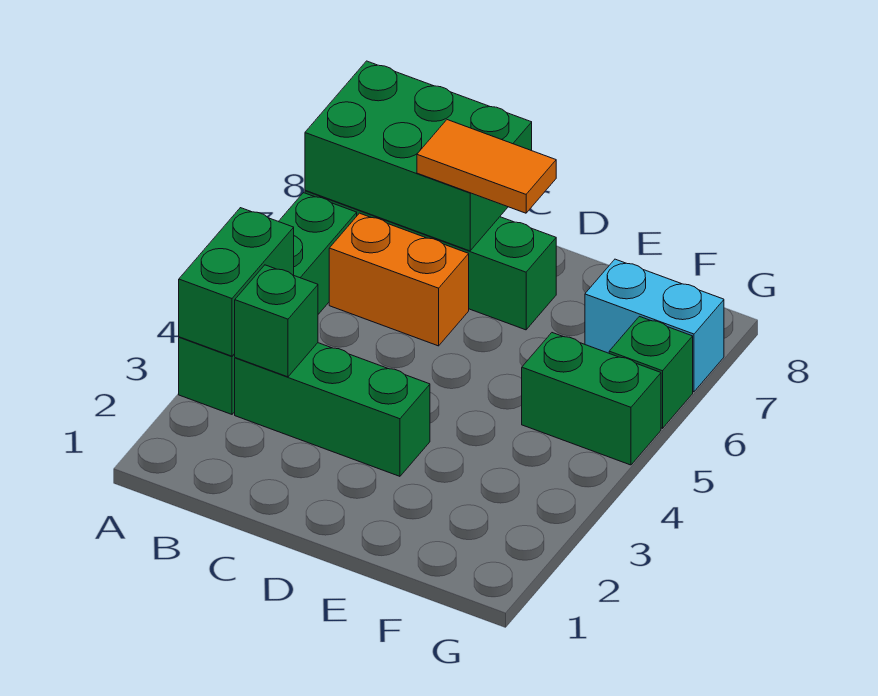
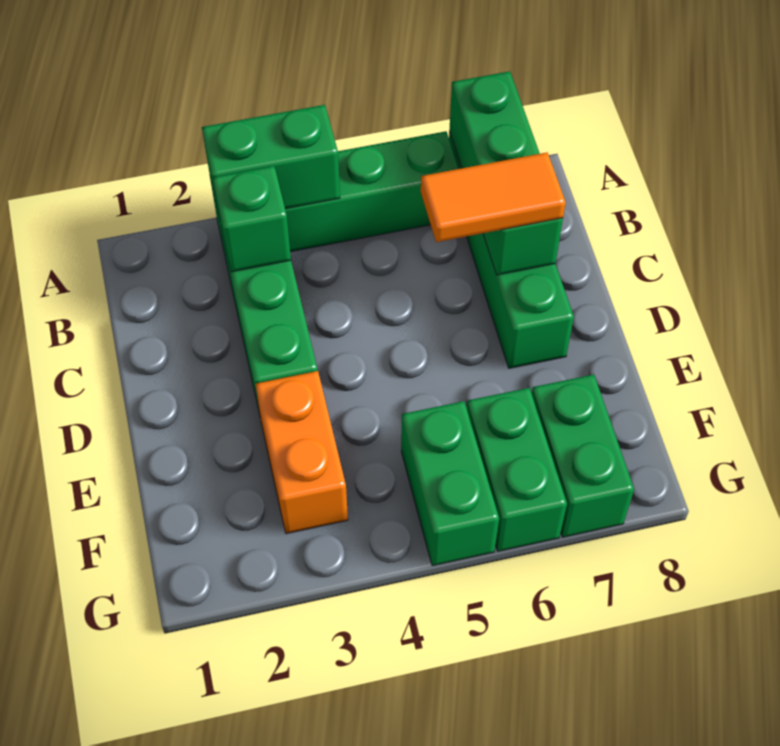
green brick A7:C8 level 2 -> green brick A7:C7 level 2
orange brick B6:C6 level 1 -> orange brick E3:F3 level 1
orange tile C7:D7 level 3 -> orange tile C6:C7 level 3
cyan brick F7:G7 level 1 -> green brick F7:G7 level 1
green brick G6 level 1 -> green brick F6:G6 level 1

